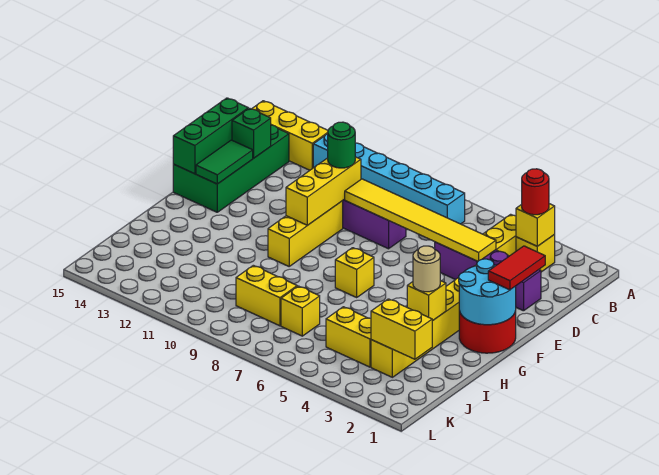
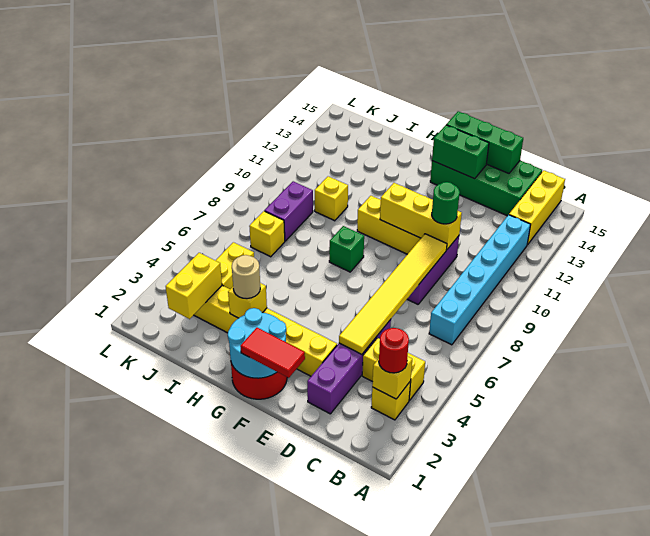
green brick D14 level 2 -> green brick G8 level 1
green tile E14:F14 level 2 -> green brick E14:F14 level 2
yellow brick G7 level 1 -> yellow brick I10 level 1
yellow brick J8:J9 level 1 -> purple brick J8:J9 level 1

